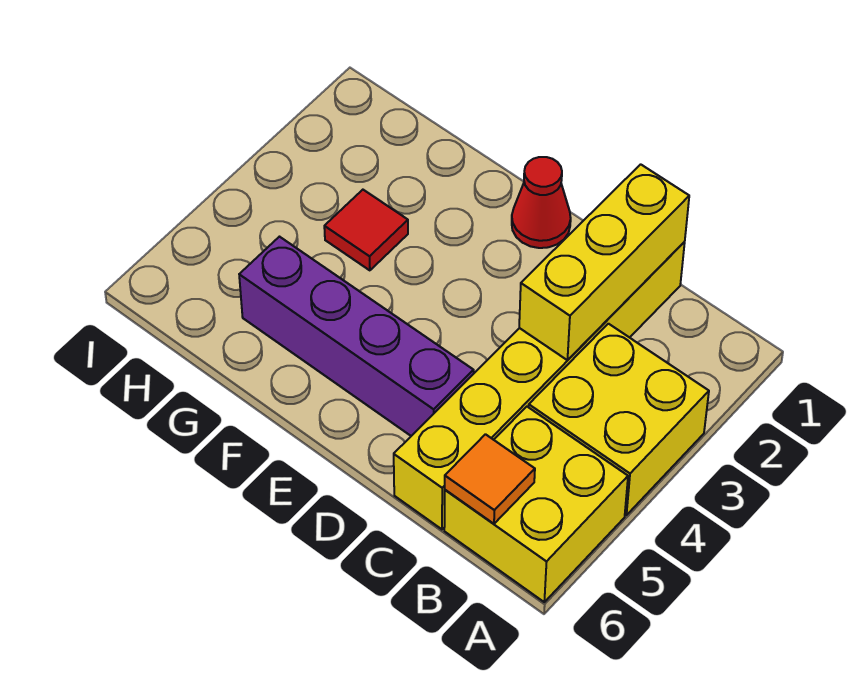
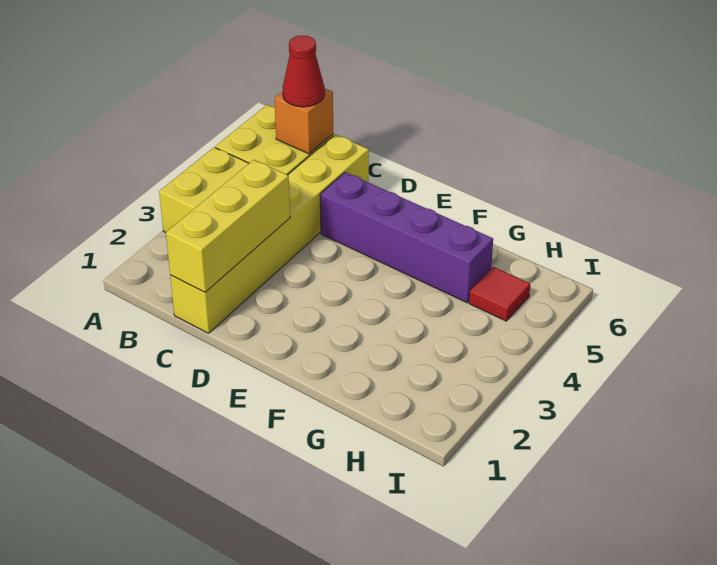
orange tile B6 level 2 -> orange brick B6 level 2
red cone E1 level 1 -> red cone B6 level 3
red tile G3 level 1 -> red tile H5 level 1

